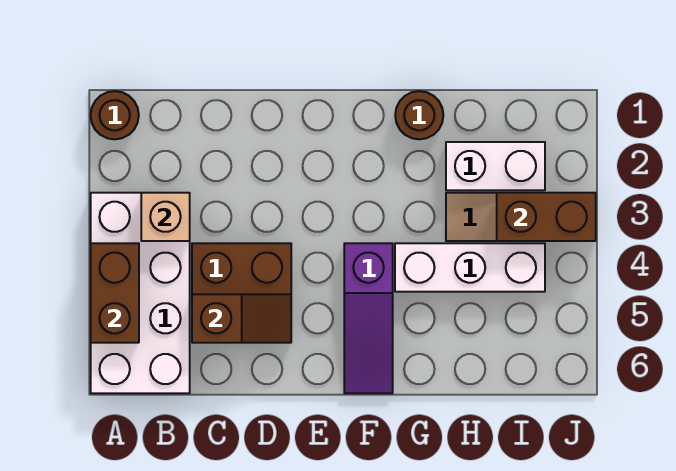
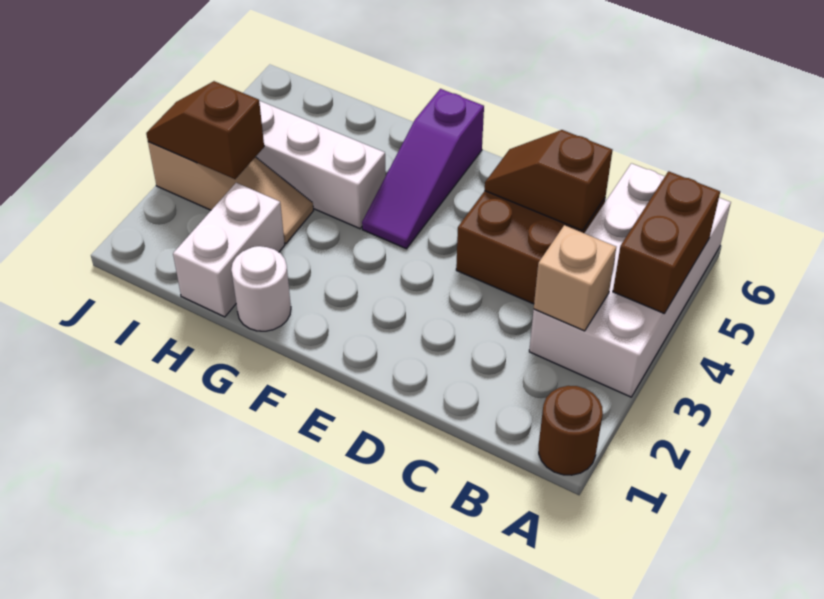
purple slope F4:F6 level 1 top 4 -> purple slope F4:F6 level 1 top 6
brown round brick G1 level 1 -> white round brick G1 level 1
white brick H2:I2 level 1 -> white brick H1:H2 level 1
brown brick I3:J3 level 2 -> brown slope I3:J3 level 2 top I

